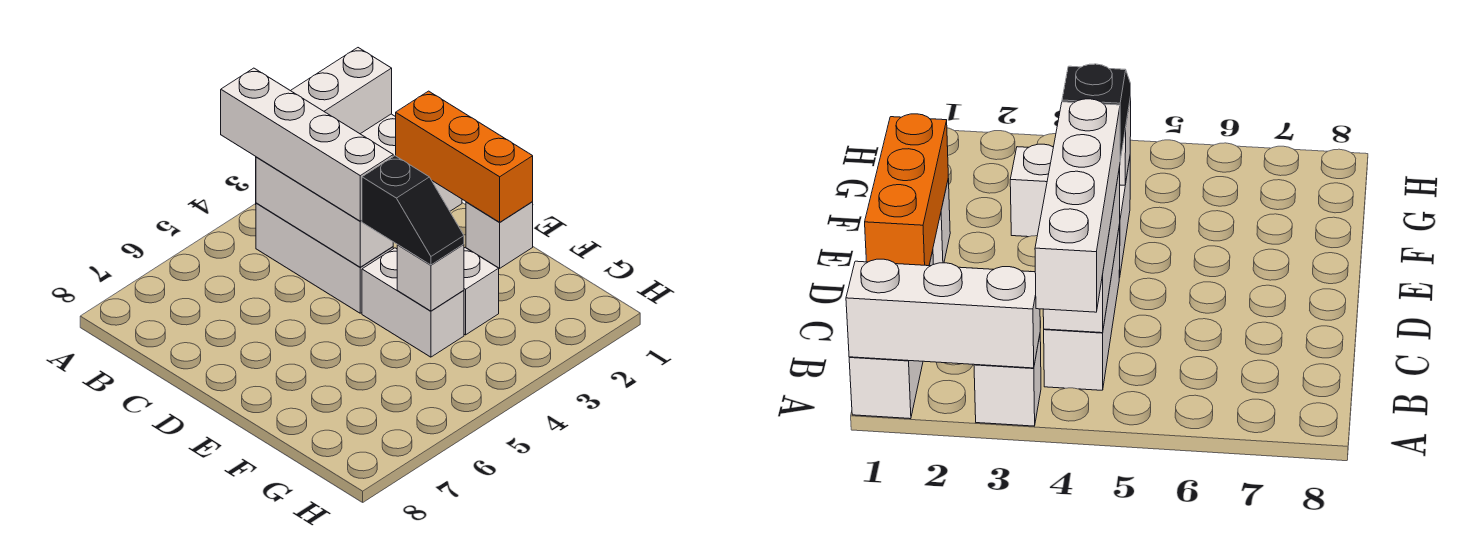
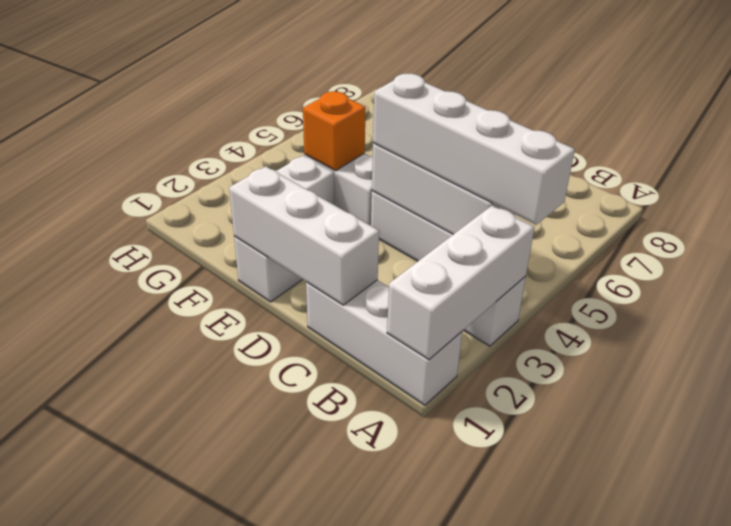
orange brick C1:E1 level 2 -> white brick C1:E1 level 2
black slope E4:F4 level 3 top E -> none
white brick F4 level 2 -> orange brick F4 level 2

